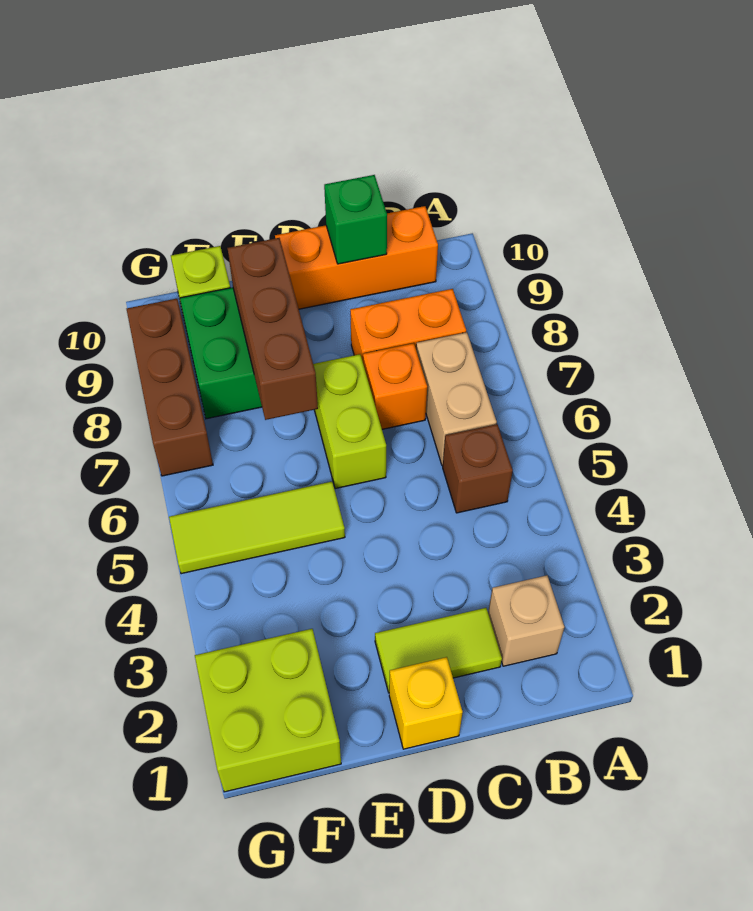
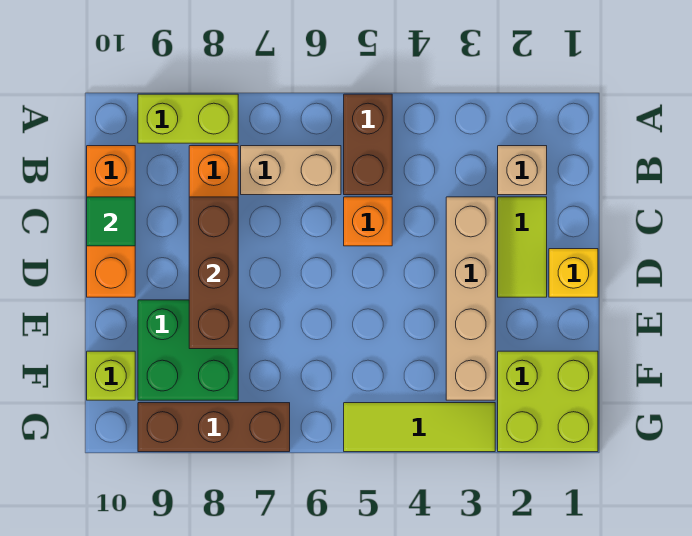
brown brick B5 level 1 -> brown brick A5:B5 level 1
none -> tan brick C3:F3 level 1
orange brick C7 level 1 -> orange brick C5 level 1
green brick C10 level 2 -> green tile C10 level 2
lime brick D6:D7 level 1 -> lime brick A8:A9 level 1
lime tile E5:G5 level 1 -> lime tile G3:G5 level 1
brown brick E7:E9 level 2 -> brown brick C8:E8 level 2

